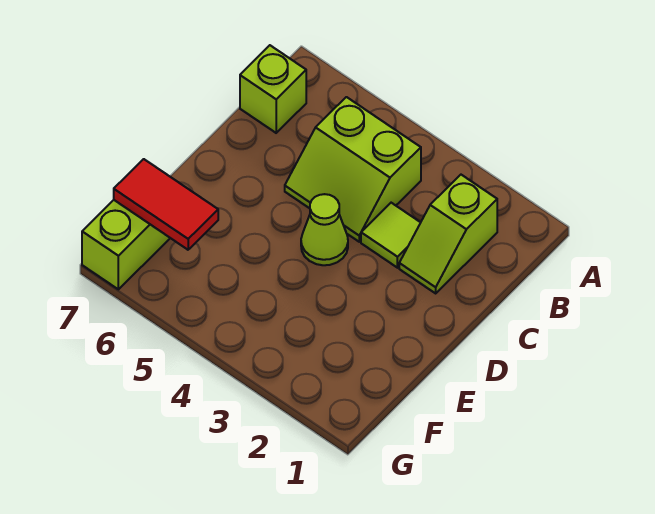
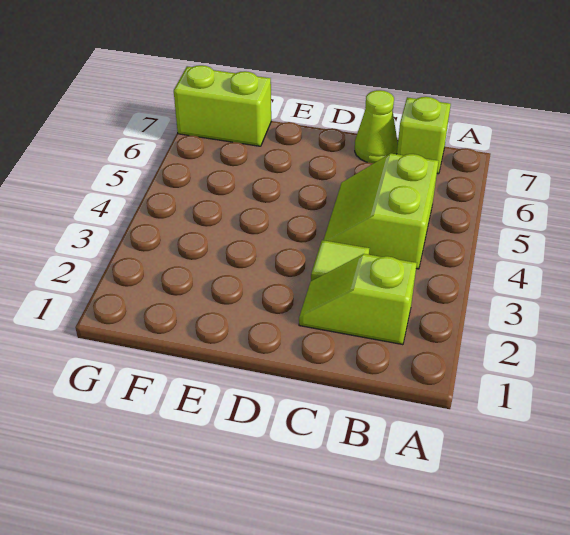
lime cone D4 level 1 -> lime cone C7 level 1
red tile F6:F7 level 2 -> none

